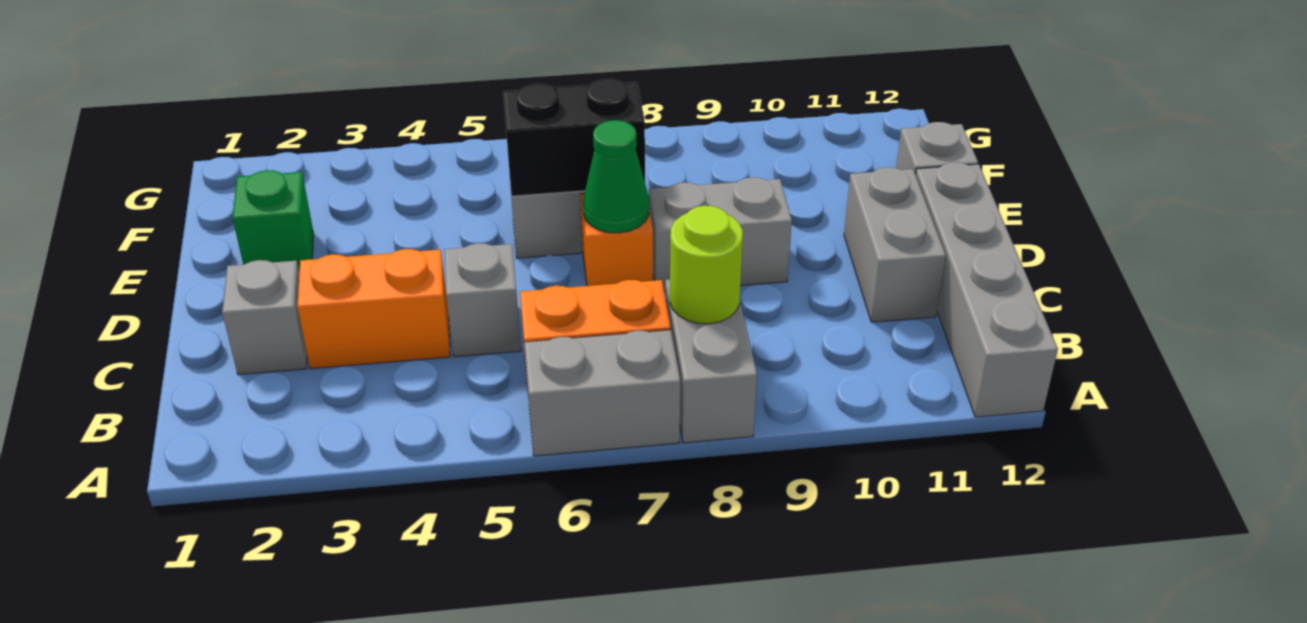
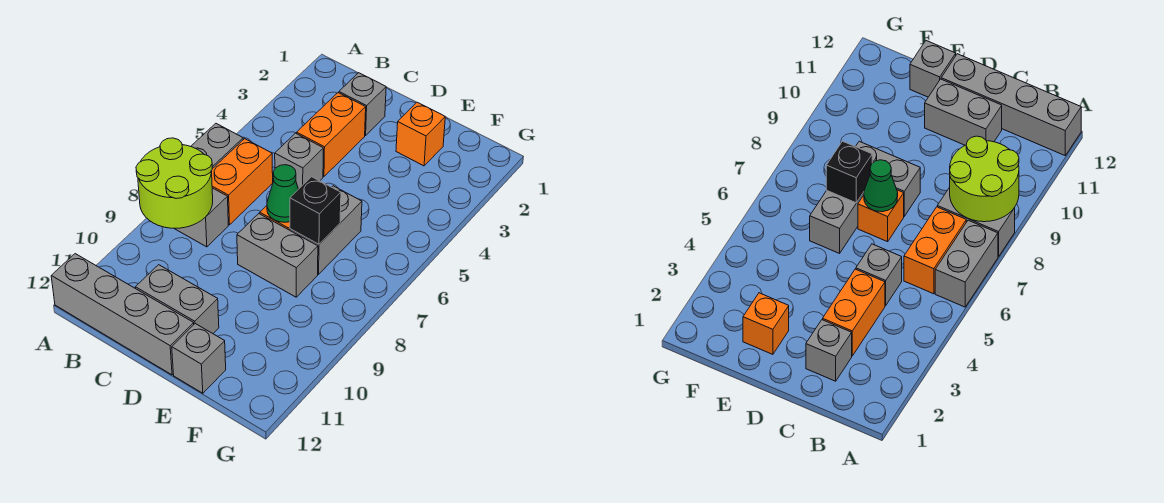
lime round brick B8 level 2 -> lime round brick A8:B9 level 2
grey brick D8:D9 level 1 -> grey brick D8:E8 level 1
green brick E2 level 1 -> orange brick E2 level 1
black brick E6:E7 level 2 -> black brick E7 level 2

